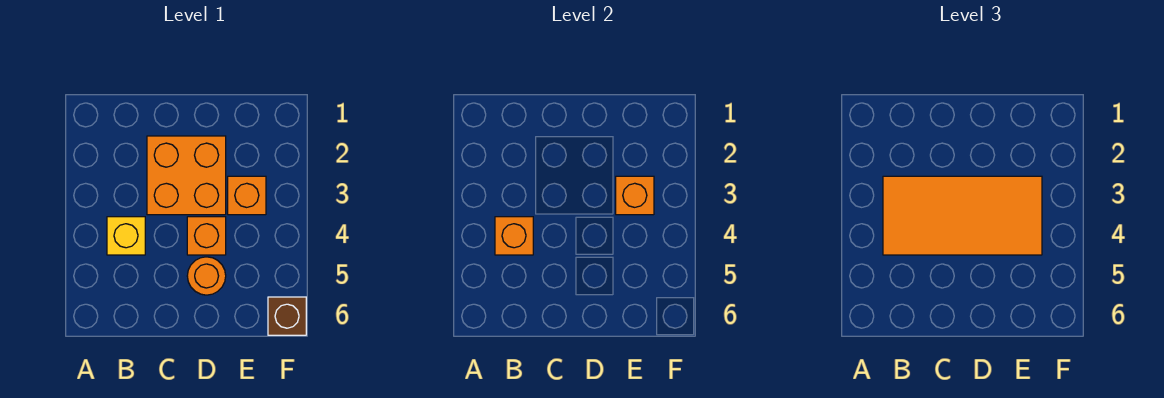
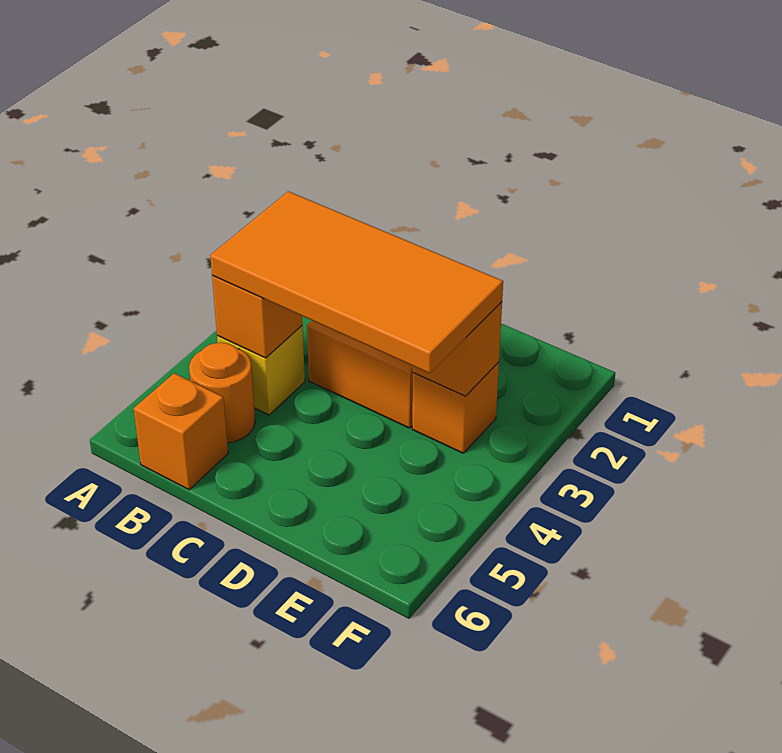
orange brick D4 level 1 -> orange brick B6 level 1
orange round brick D5 level 1 -> orange round brick B5 level 1
brown brick F6 level 1 -> none

